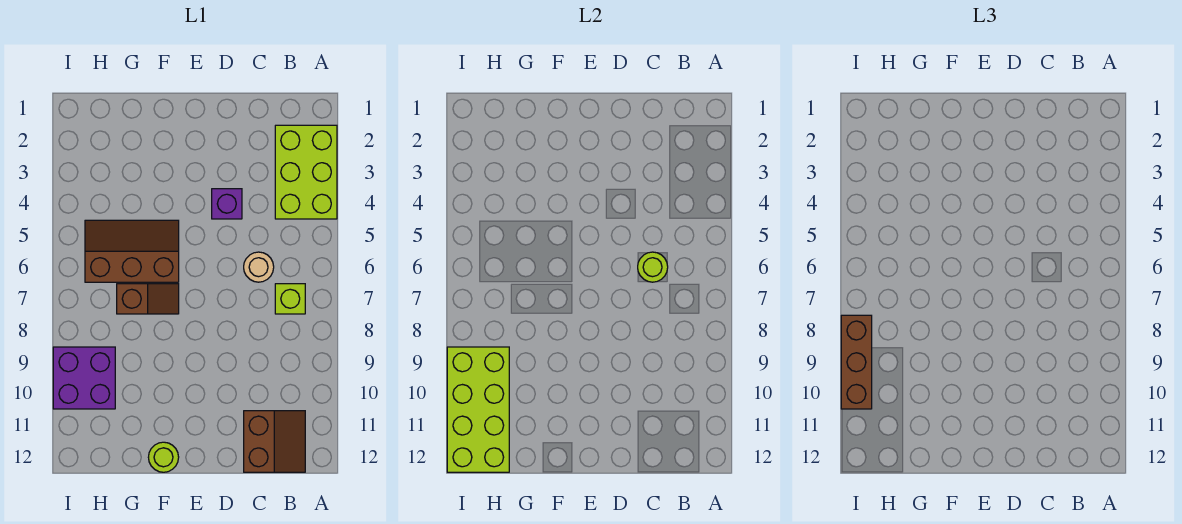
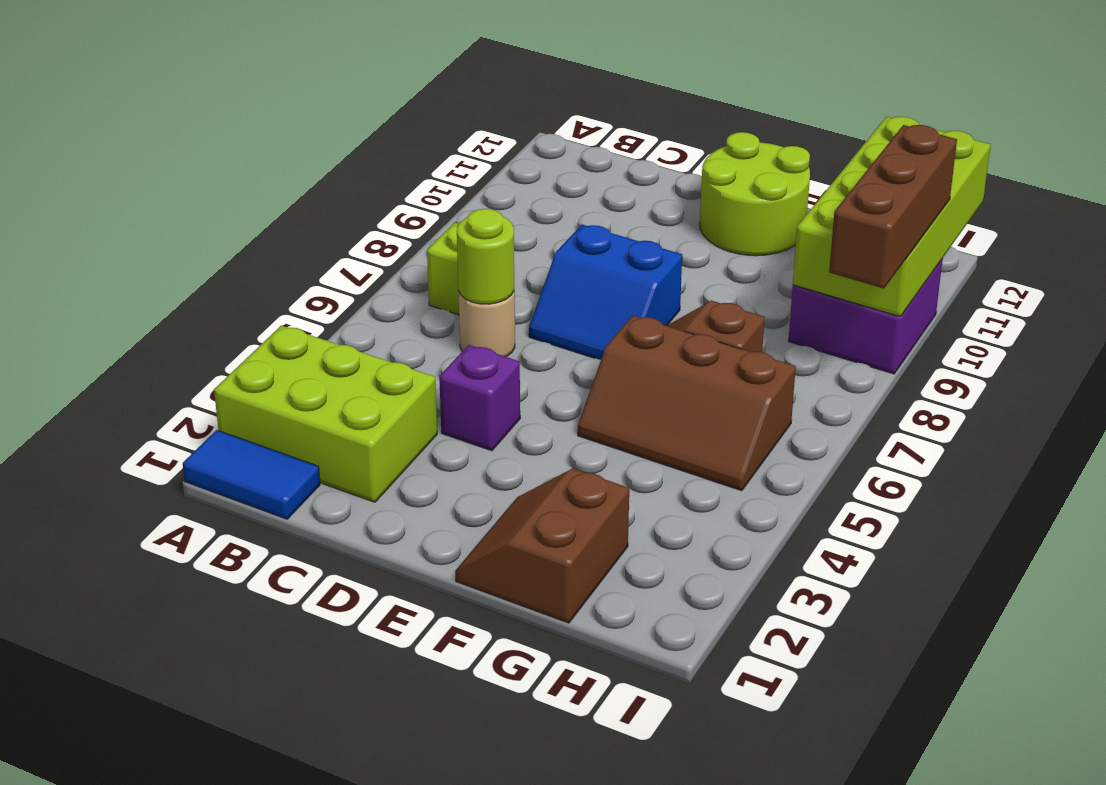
none -> blue tile A1:B1 level 1
lime brick A2:B4 level 1 -> lime brick A2:C3 level 1
brown slope B11:C12 level 1 top C -> brown slope F1:G2 level 1 top G
none -> blue slope D7:E8 level 1 top 8
lime round brick F12 level 1 -> lime round brick E11:F12 level 1

